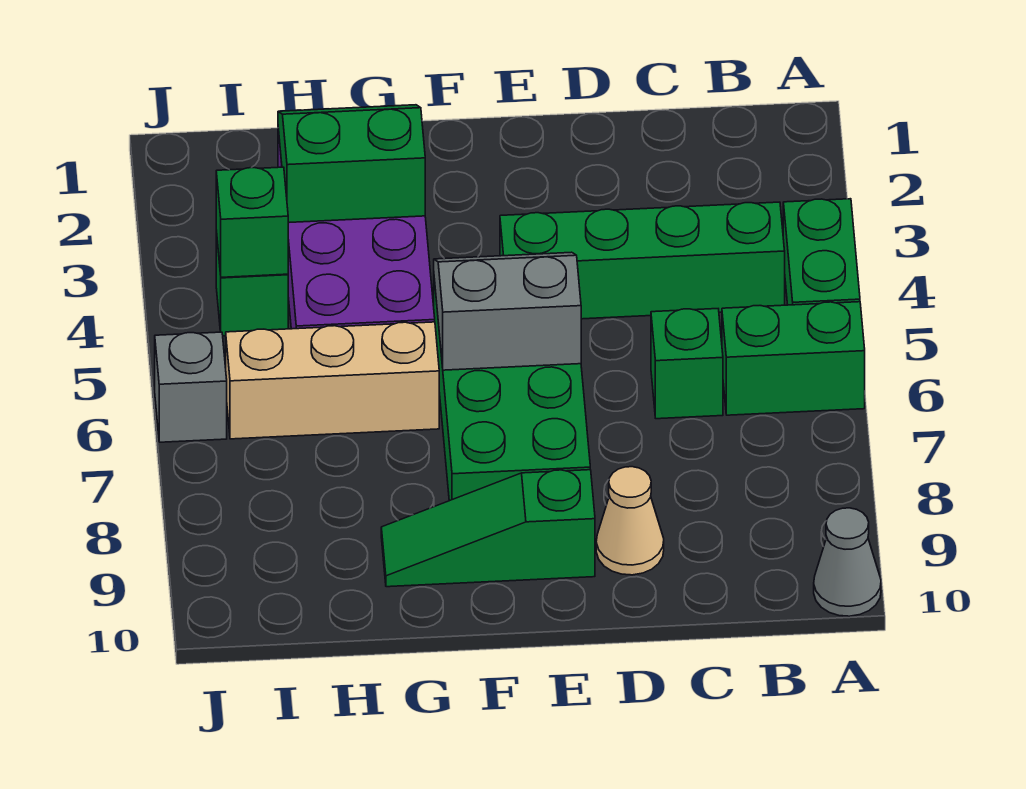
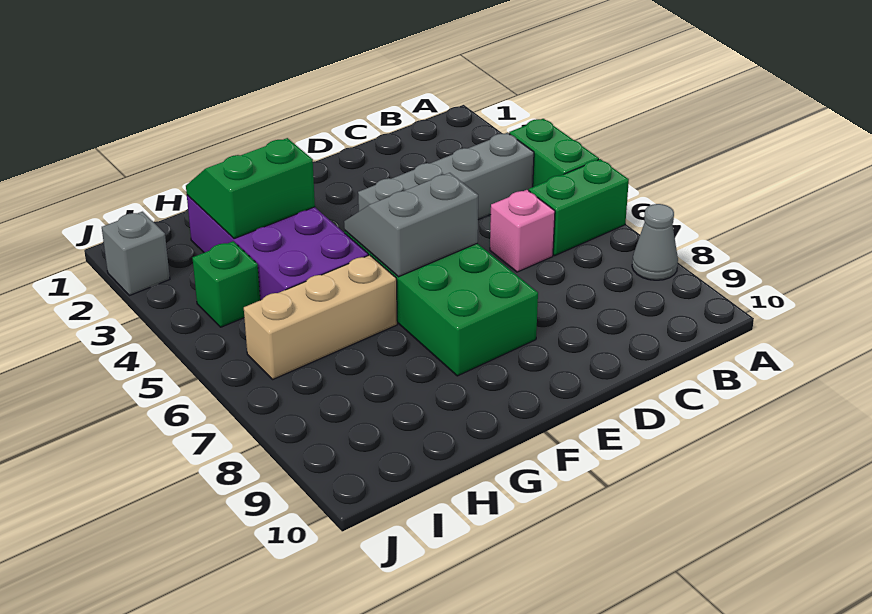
grey cone A10 level 1 -> grey cone A8 level 1
green brick B4:E4 level 1 -> grey brick B4:E4 level 1
green brick C6 level 1 -> pink brick C6 level 1
tan cone D9 level 1 -> none
green slope E9:G9 level 1 top E -> none
green brick I4 level 2 -> none
grey brick J6 level 1 -> grey brick J2 level 1

